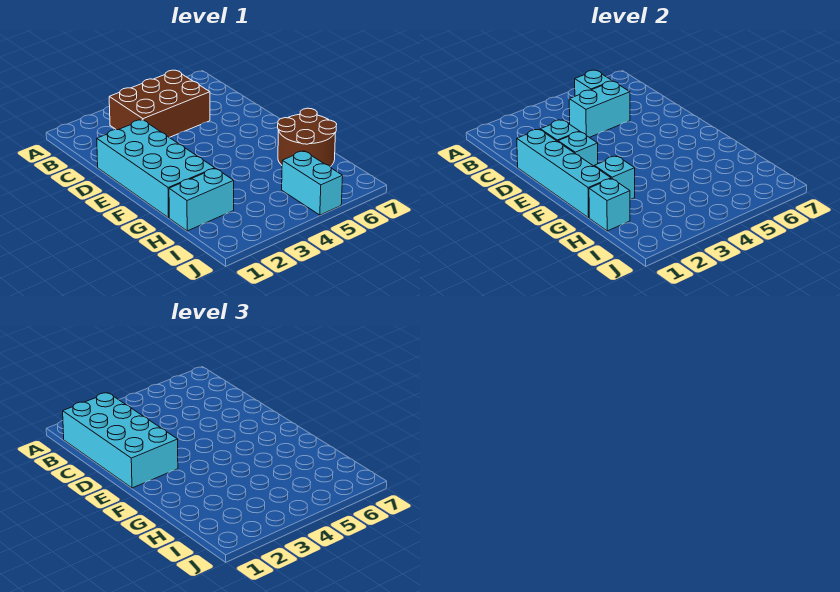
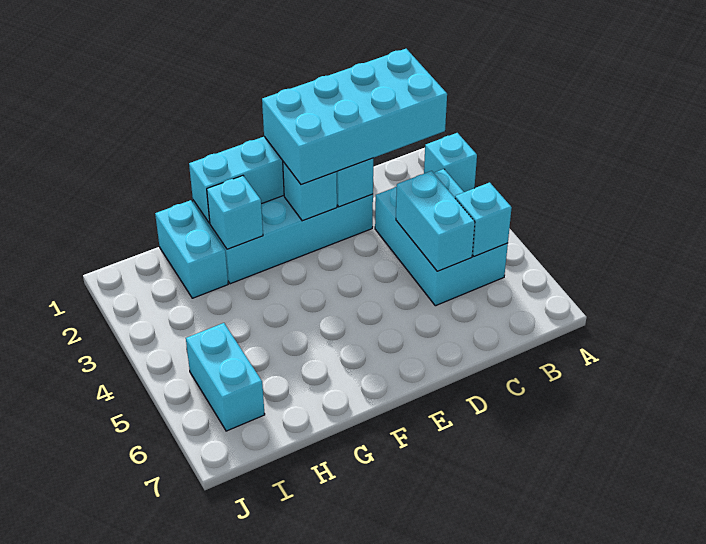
brown brick B3:C5 level 1 -> cyan brick B3:C5 level 1
brown round brick G6:H7 level 1 -> none
cyan brick H1 level 2 -> cyan brick A2 level 1
cyan brick I5:J5 level 1 -> cyan brick I5:I6 level 1

